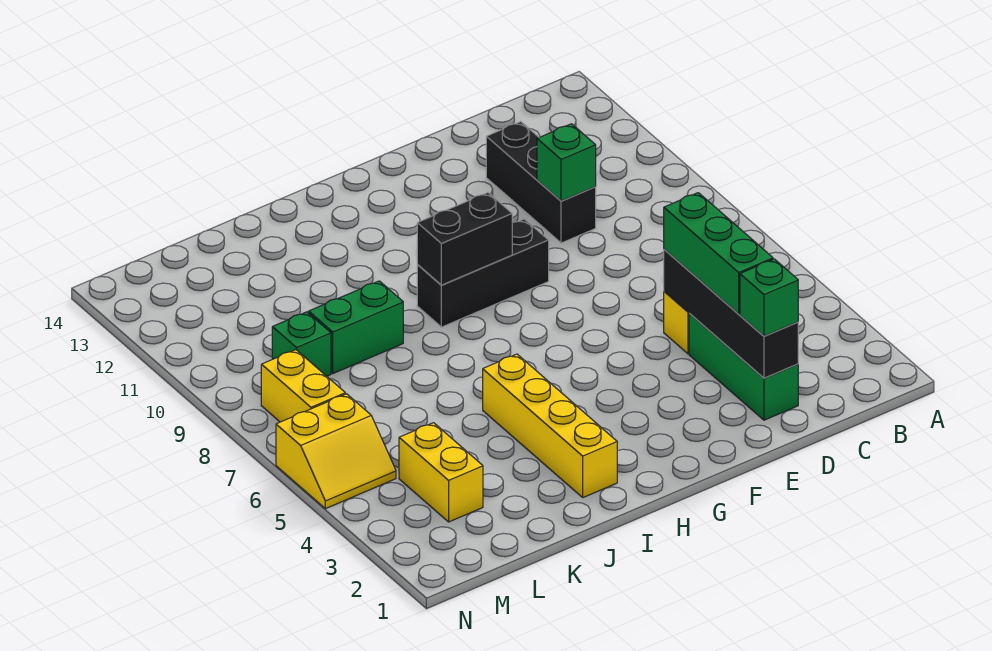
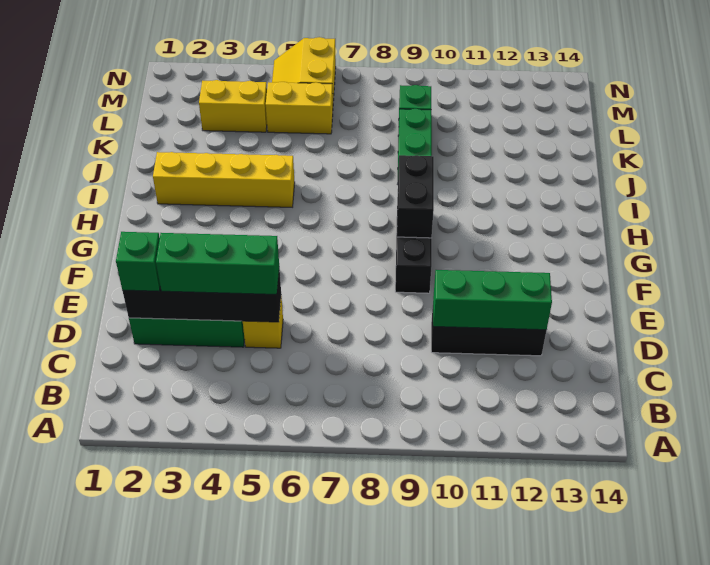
green brick D10 level 2 -> green brick D10:D12 level 2
yellow brick M7:M8 level 1 -> yellow brick L5:L6 level 1

